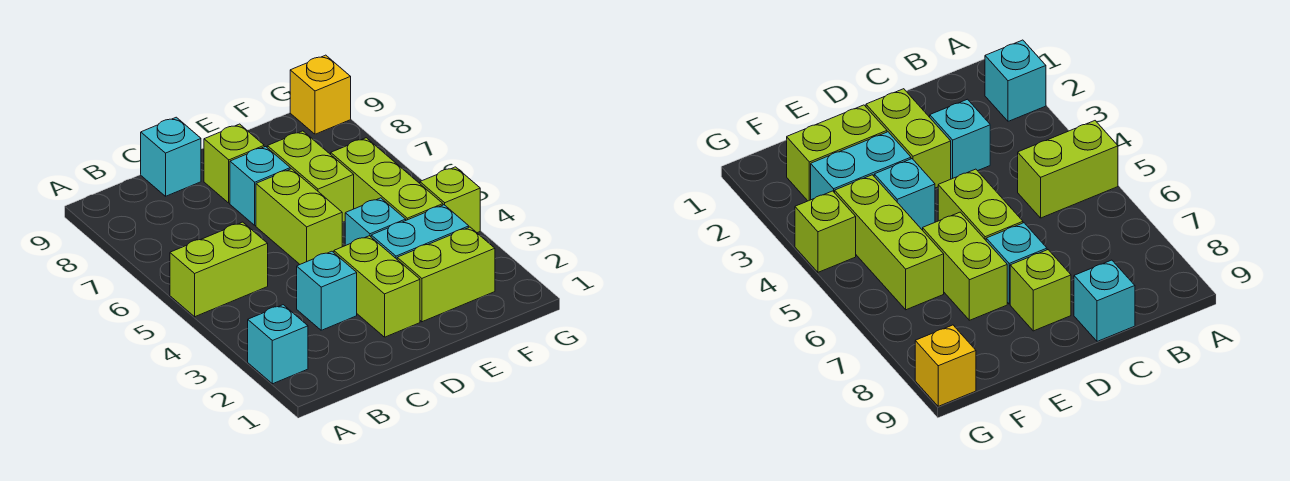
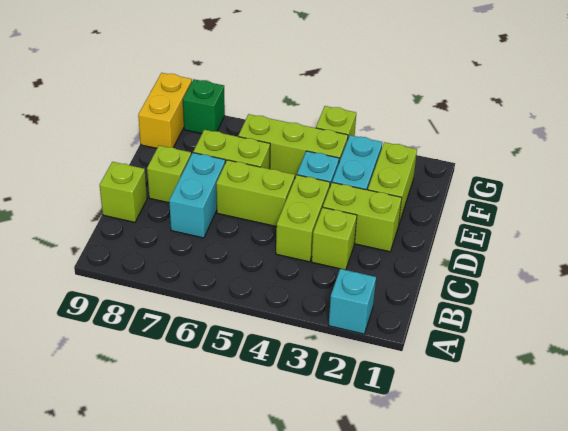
lime brick A5:B5 level 1 -> lime brick C4:D4 level 1
cyan brick C3 level 1 -> lime brick C3 level 1
cyan brick C9 level 1 -> lime brick C9 level 1
cyan brick D7 level 1 -> cyan brick C7:D7 level 1
none -> green brick G8 level 1
yellow brick G9 level 1 -> yellow brick F9:G9 level 1

